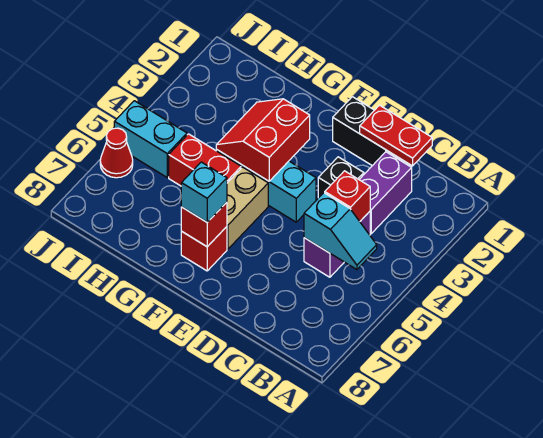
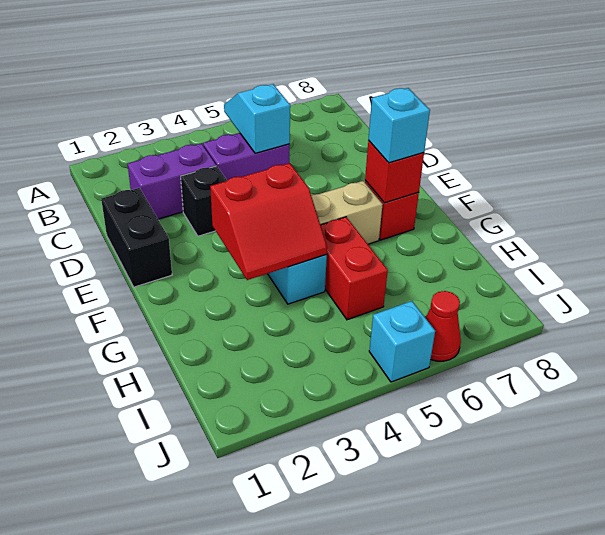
red plate C1:D1 level 2 -> none
red brick C4 level 2 -> none
cyan brick I5:J5 level 1 -> cyan brick J5 level 1

